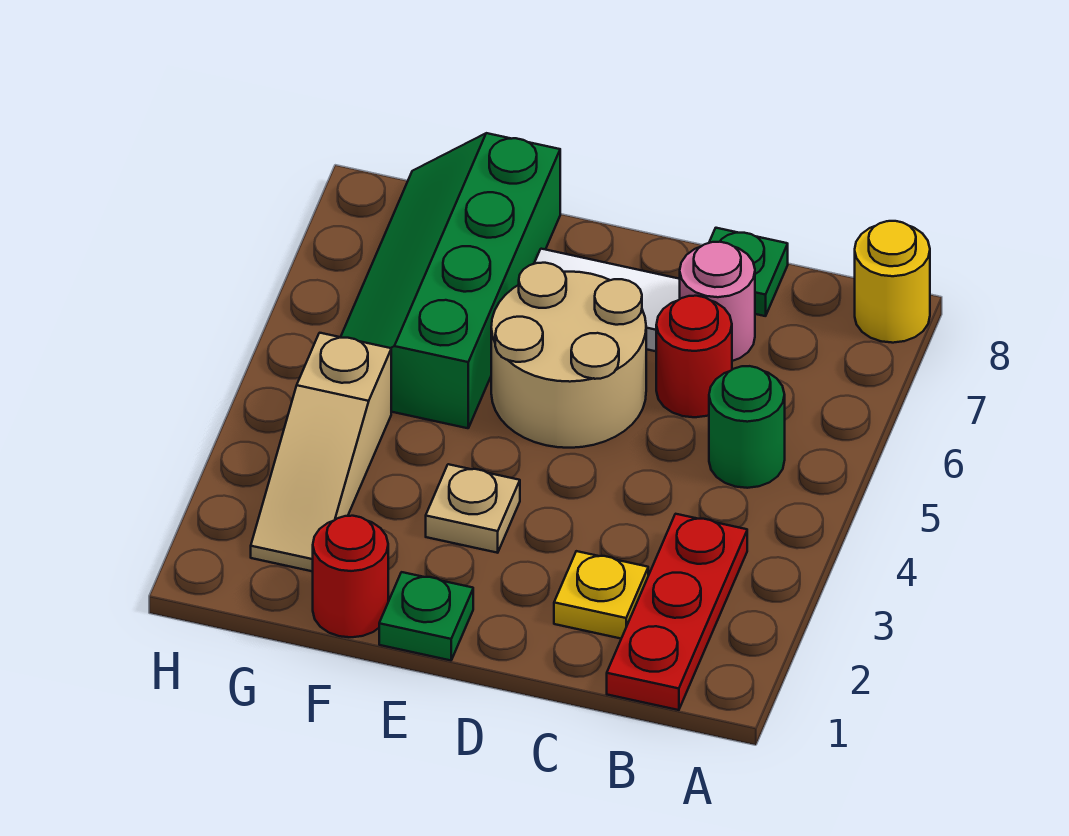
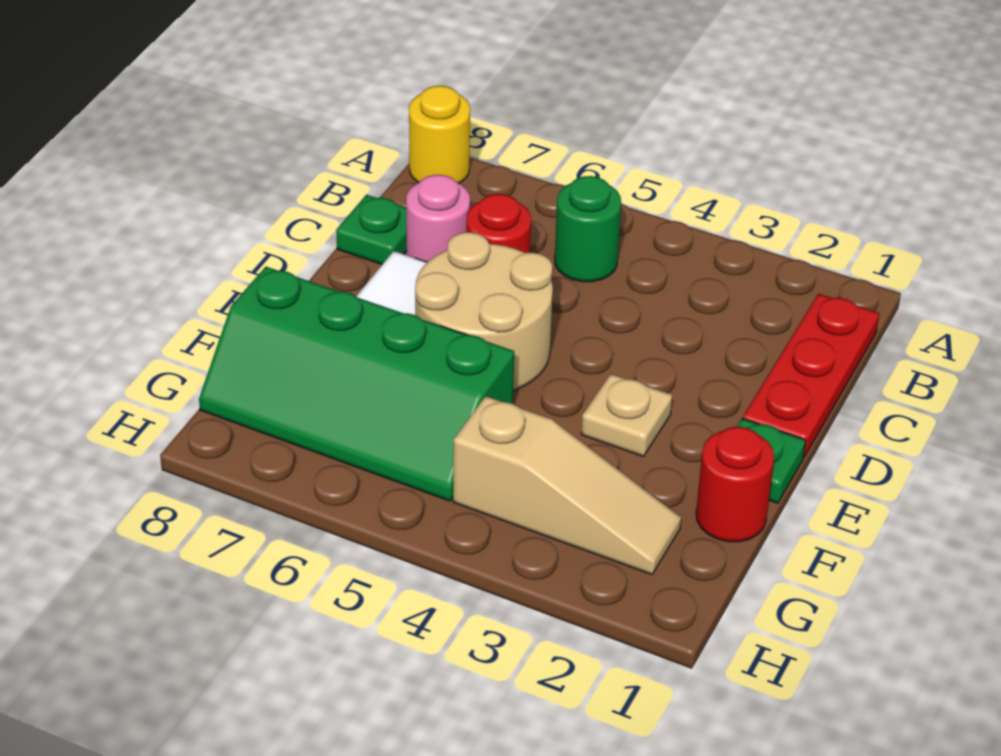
red plate B1:B3 level 1 -> red plate B1:D1 level 1
yellow plate C2 level 1 -> none

